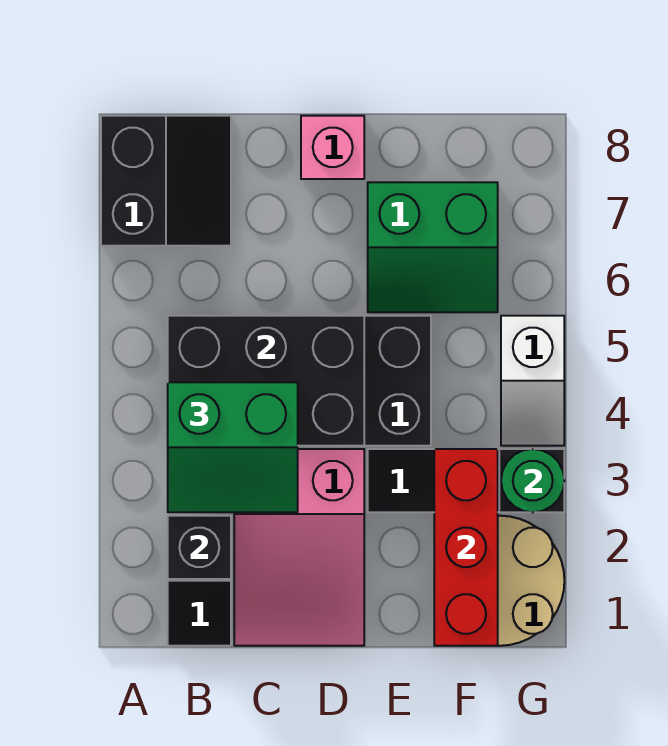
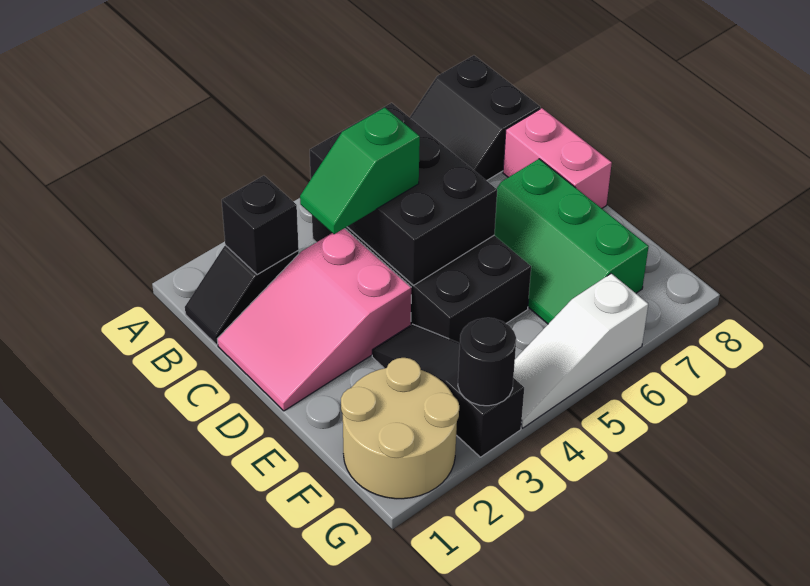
black slope A7:B8 level 1 top A -> black slope A7:B8 level 1 top 8
green slope B3:C4 level 3 top 4 -> green slope C3:C4 level 3 top 4
pink brick D8 level 1 -> pink brick C8:D8 level 1
green slope E6:F7 level 1 top 7 -> green slope D6:F7 level 1 top 7
red brick F1:F3 level 2 -> none
green round brick G3 level 2 -> black round brick G3 level 2
white slope G4:G5 level 1 top 5 -> white slope G4:G6 level 1 top 6

